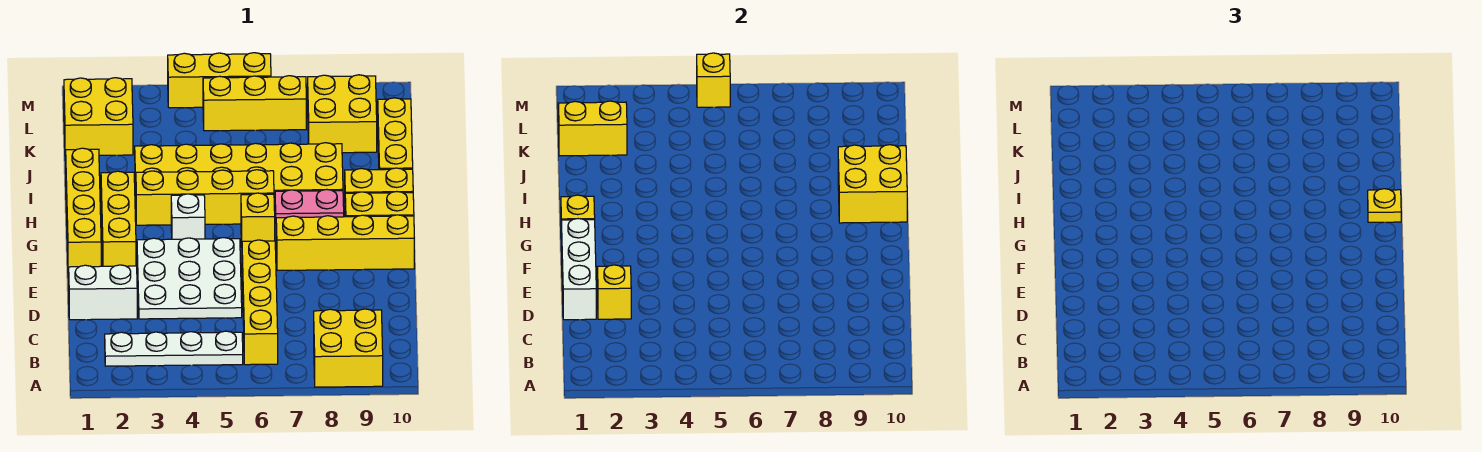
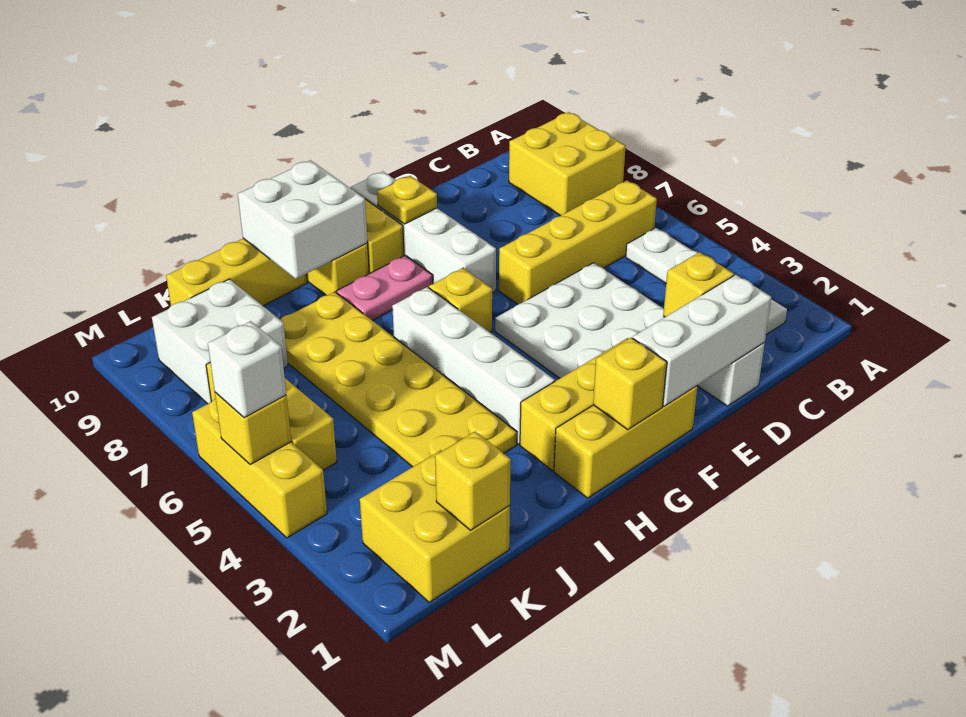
yellow brick F1:I1 level 1 -> yellow brick F1:H1 level 1
yellow brick F7:F10 level 1 -> white brick F7:F10 level 1
white brick G4 level 1 -> white brick M5 level 3
yellow brick H3:H6 level 1 -> white brick H3:H6 level 1
pink plate H7:H8 level 1 -> pink plate G8:H8 level 1
yellow brick H9:I10 level 2 -> white brick H9:I10 level 2
yellow plate H10 level 3 -> yellow plate F9 level 2
yellow brick K1:K2 level 2 -> yellow brick K1 level 2
yellow brick K8:L9 level 1 -> white brick K8:L9 level 1

